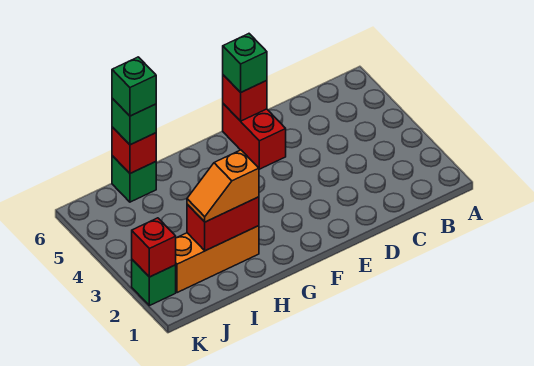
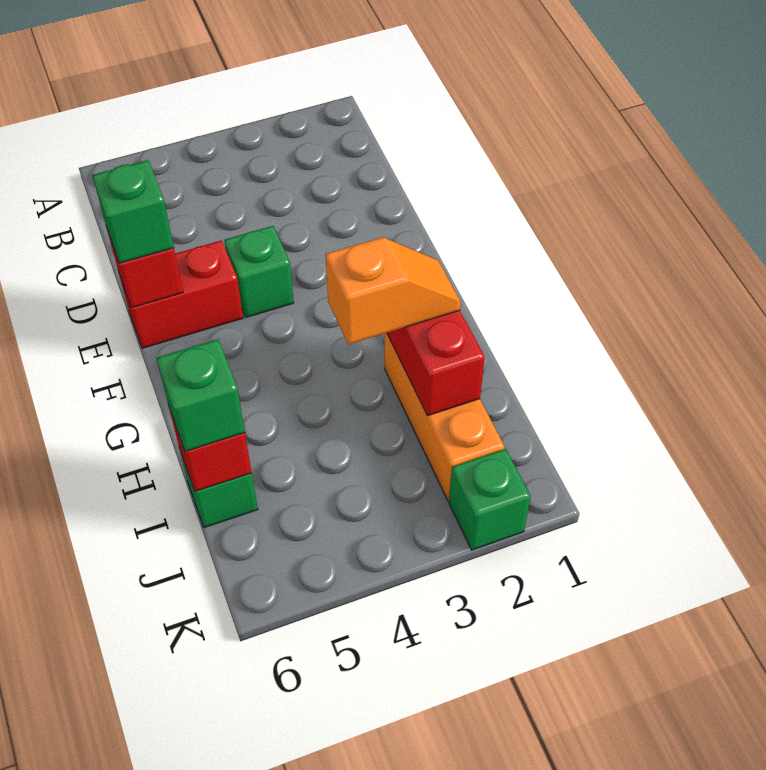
orange slope H2:I2 level 3 top H -> orange slope H2:H3 level 3 top 3
green brick I6 level 4 -> green brick E4 level 1
red brick K2 level 2 -> none

